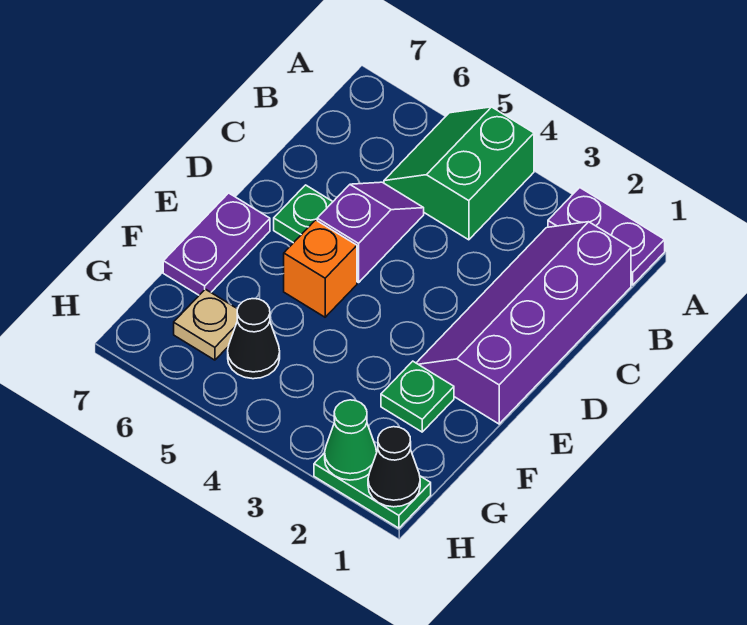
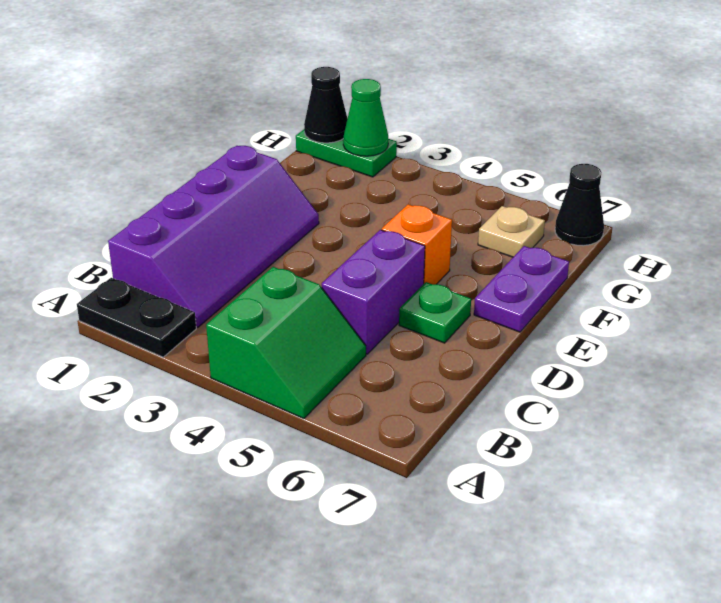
purple plate A1:A2 level 1 -> black plate A1:A2 level 1
purple slope C5:D5 level 1 top D -> purple brick C5:D5 level 1
green plate F2 level 1 -> none
black cone G5 level 1 -> black cone H7 level 1

